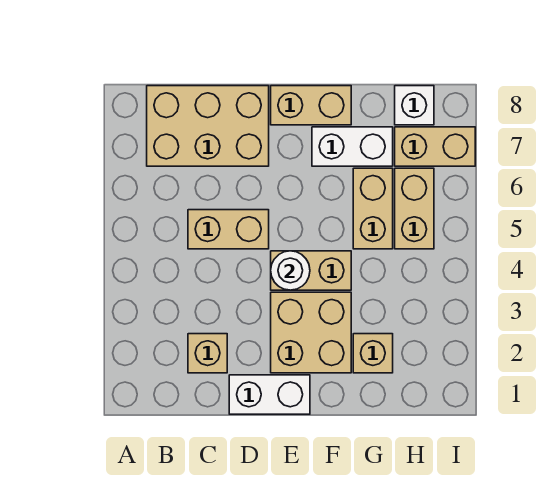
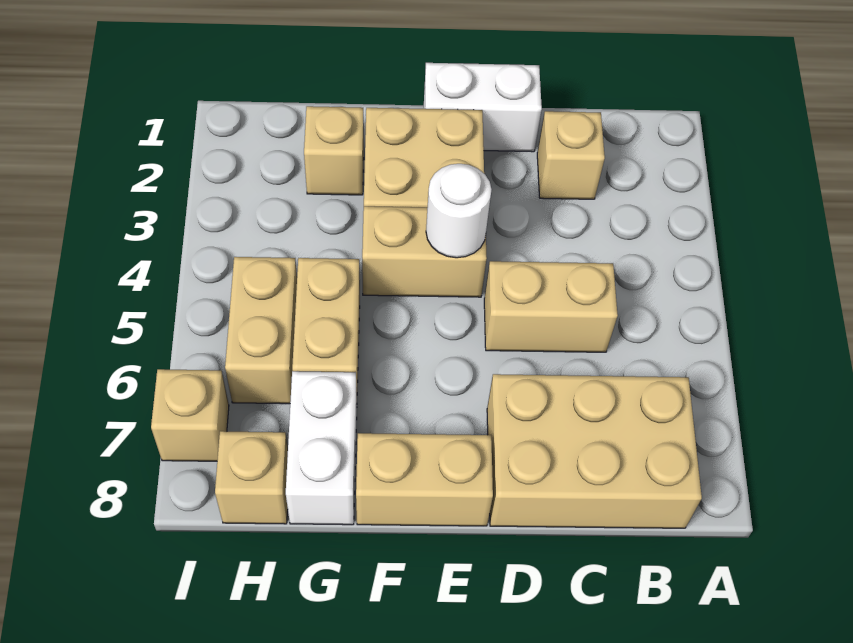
white brick F7:G7 level 1 -> white brick G7:G8 level 1
tan brick H7:I7 level 1 -> tan brick I7 level 1
white brick H8 level 1 -> tan brick H8 level 1

